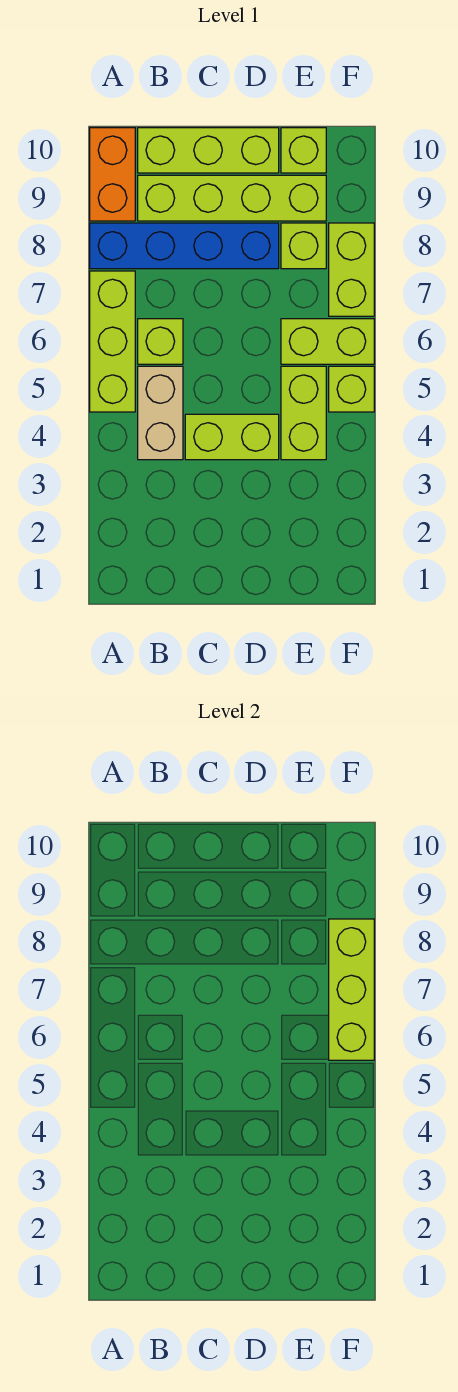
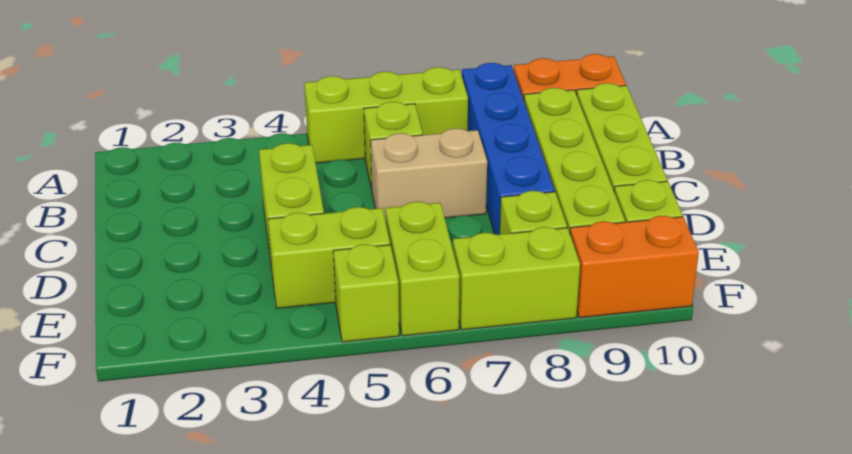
tan brick B4:B5 level 1 -> tan brick C6:C7 level 1
lime brick F6:F8 level 2 -> none
none -> orange brick F9:F10 level 1

